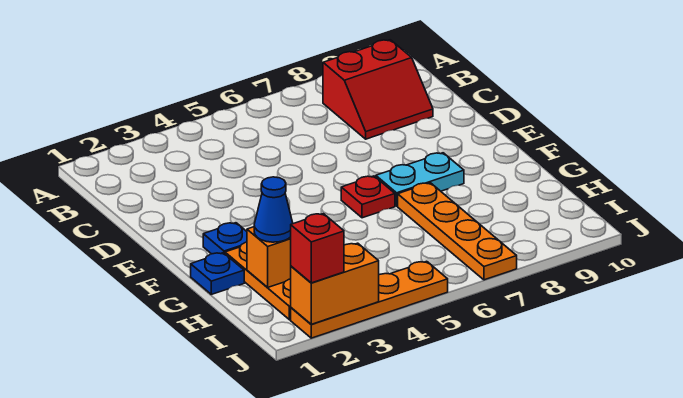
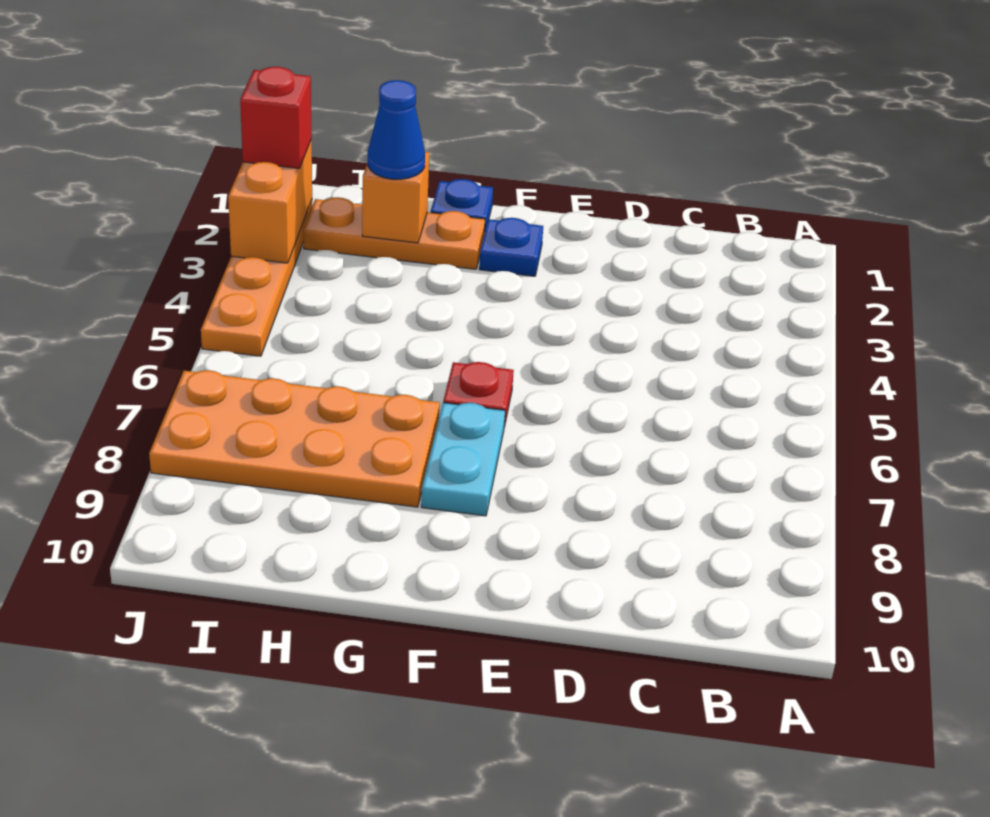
red slope B8:C9 level 1 top B -> none
orange plate G7:J7 level 1 -> orange plate G7:J8 level 1

